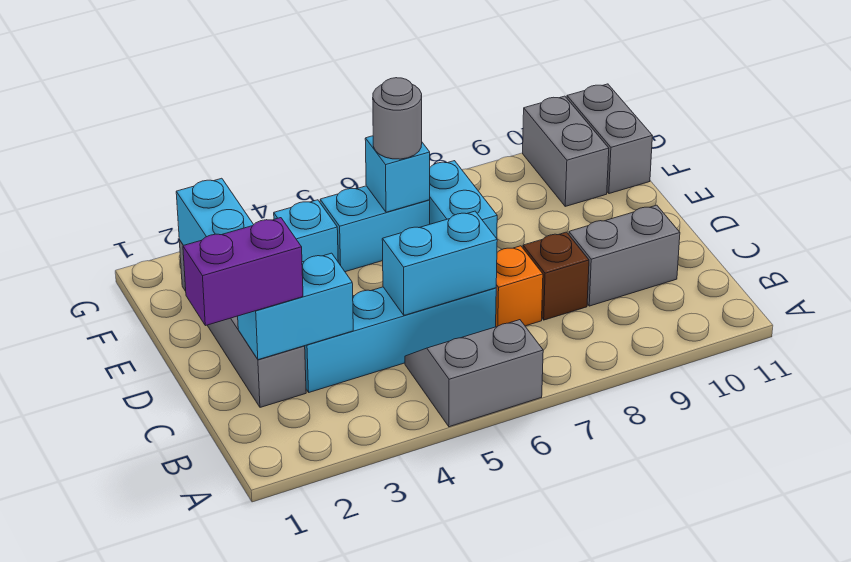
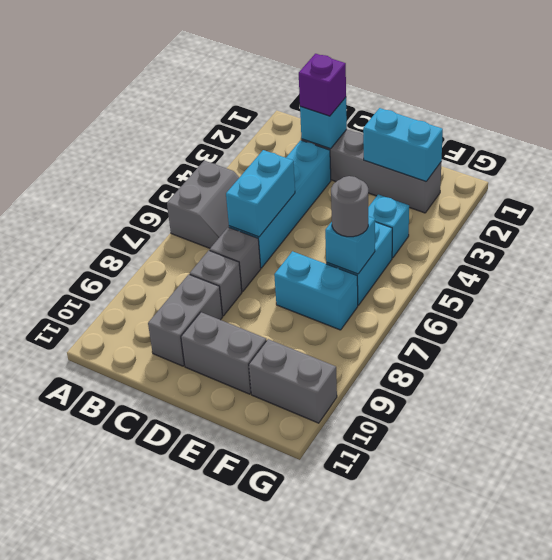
purple brick C1:C2 level 3 -> purple brick C2 level 3
cyan brick C2:C3 level 2 -> cyan brick C2 level 2
orange brick C7 level 1 -> grey brick C7 level 1
brown brick C8 level 1 -> grey brick C8 level 1
grey brick F11:G11 level 1 -> grey brick D10:E10 level 1

